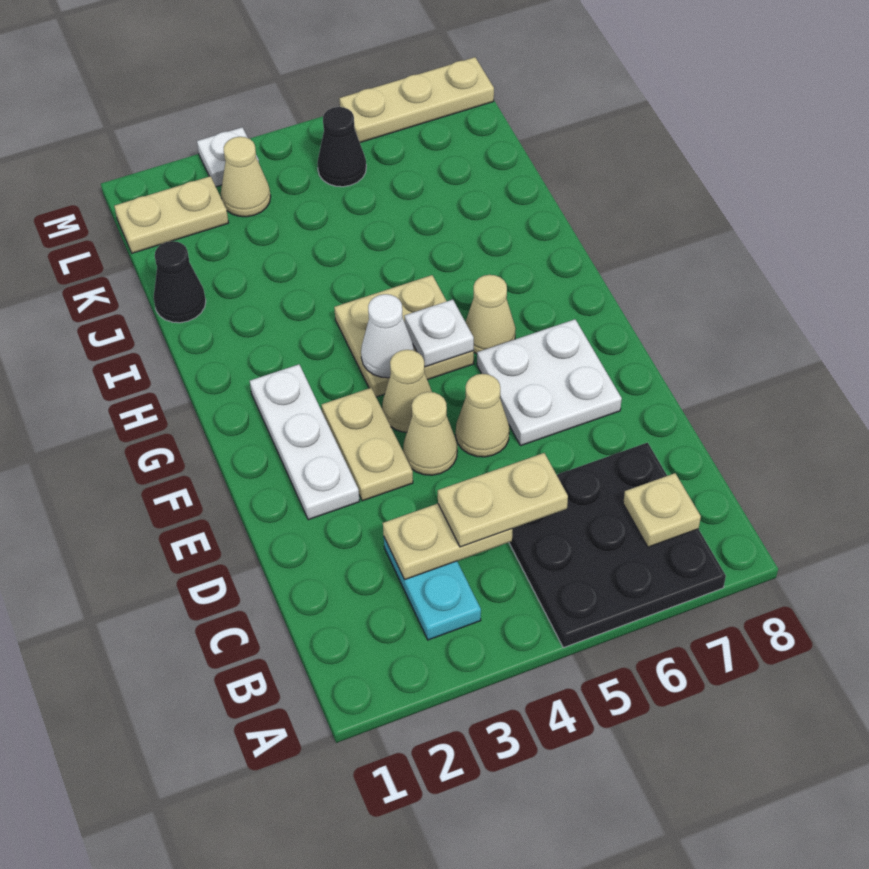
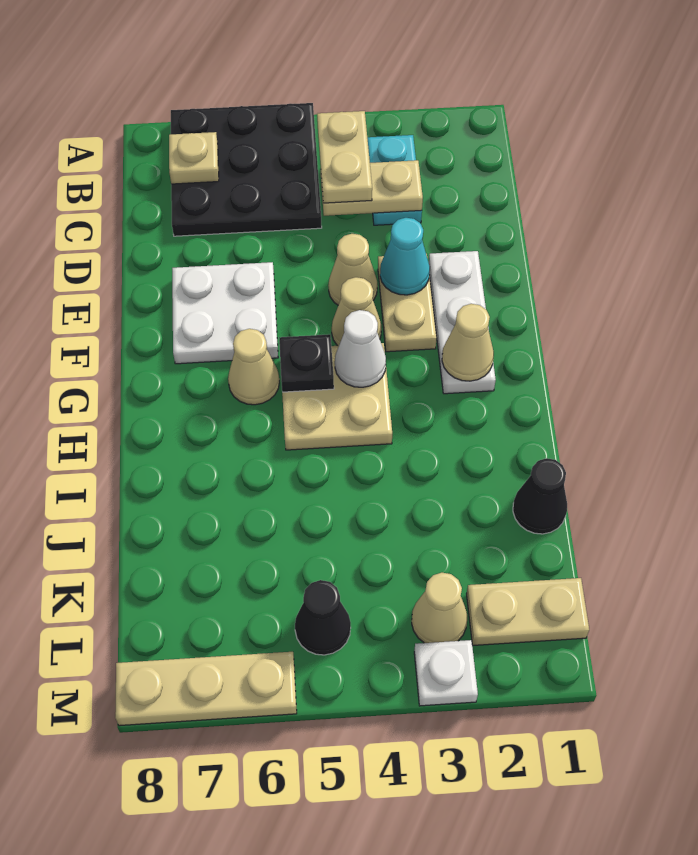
tan plate C4:C5 level 3 -> tan plate B4:C4 level 3
none -> cyan cone E3 level 2
tan cone E5 level 1 -> tan cone G2 level 2
white plate G5 level 2 -> black plate G5 level 2

